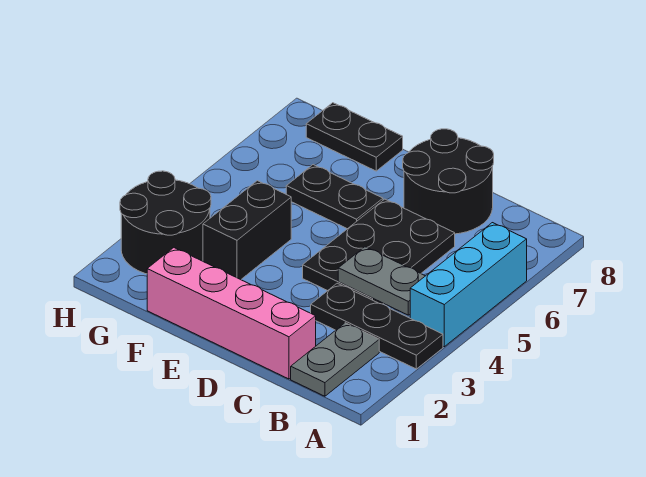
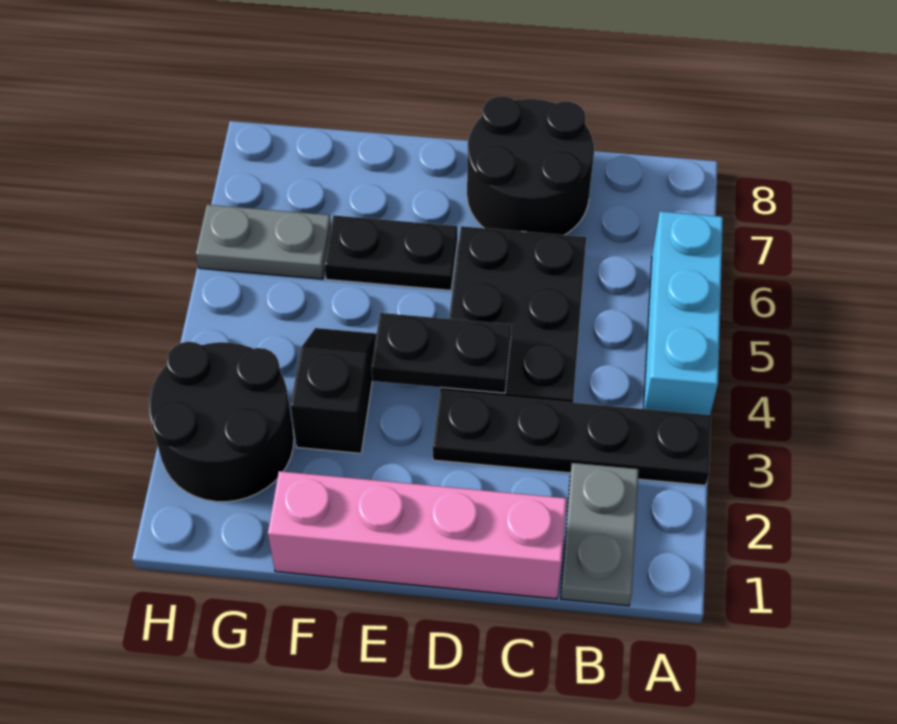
black plate A3:C3 level 1 -> black plate A3:D3 level 1
grey plate B4:C4 level 2 -> grey plate G6:H6 level 1
black brick F3:F4 level 1 -> black slope F3:F4 level 1 top 3
black plate F8:G8 level 1 -> black plate D4:E4 level 2

